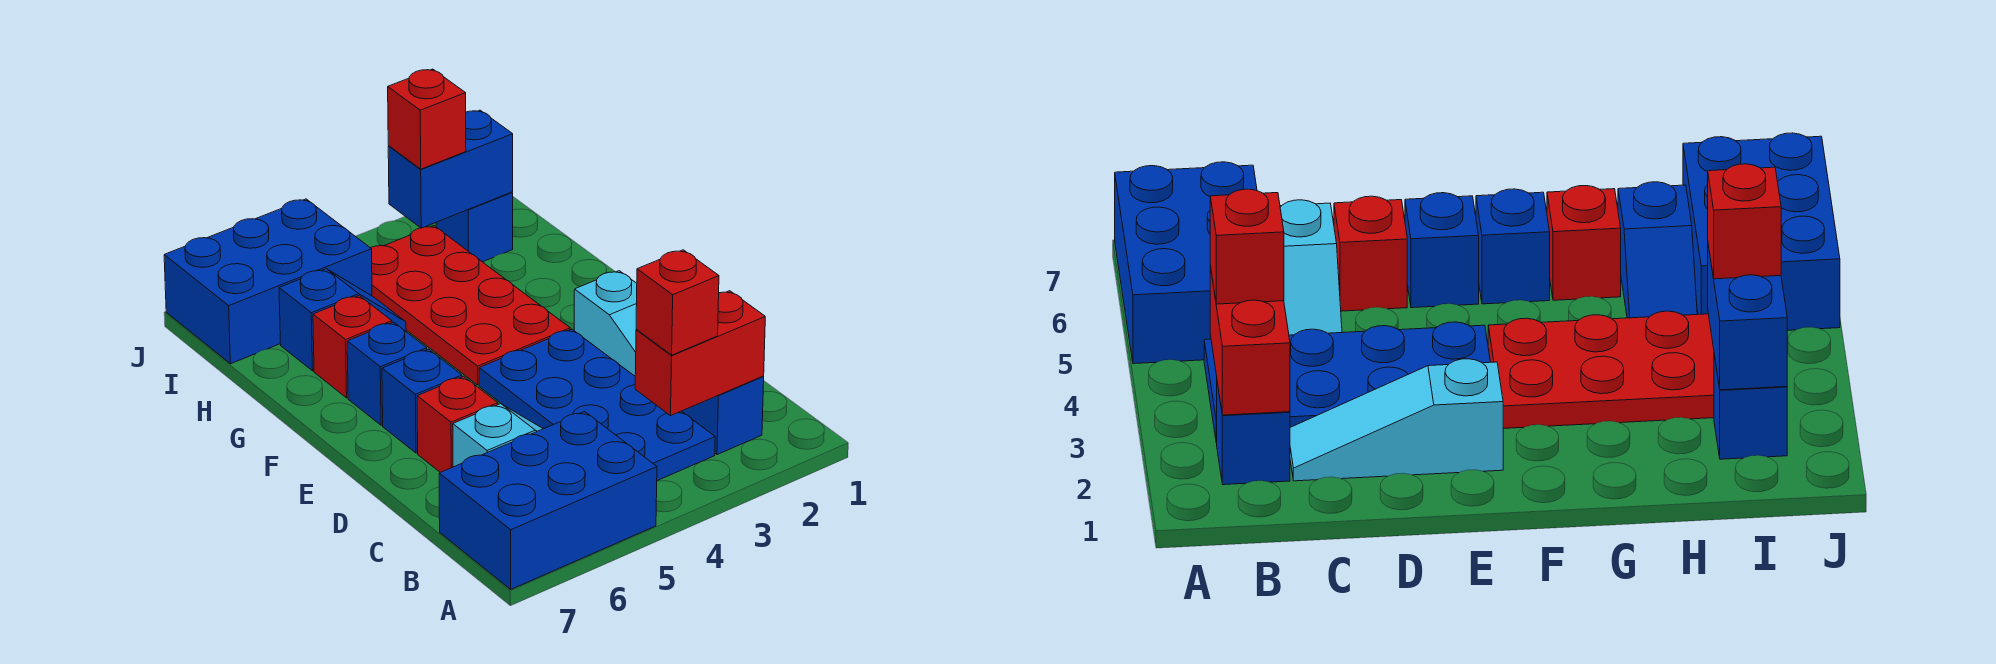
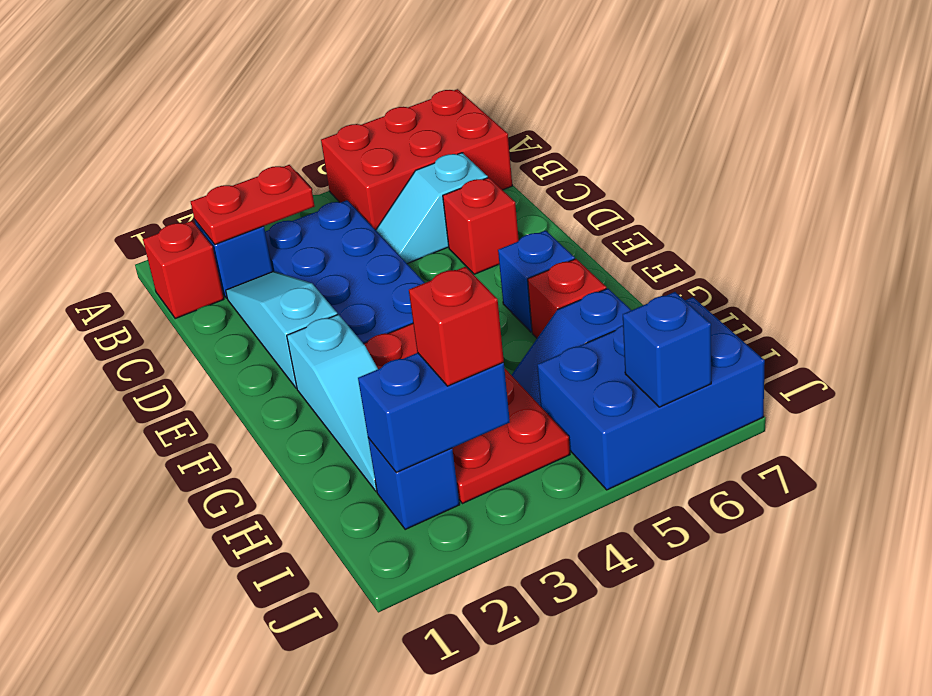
blue brick A5:B7 level 1 -> red brick A5:B7 level 1
red brick B2:B3 level 2 -> red plate B2:B3 level 2
red brick B3 level 3 -> red brick B1 level 1
blue brick E6 level 1 -> blue brick J6 level 2
none -> cyan slope F2:H2 level 1 top F

